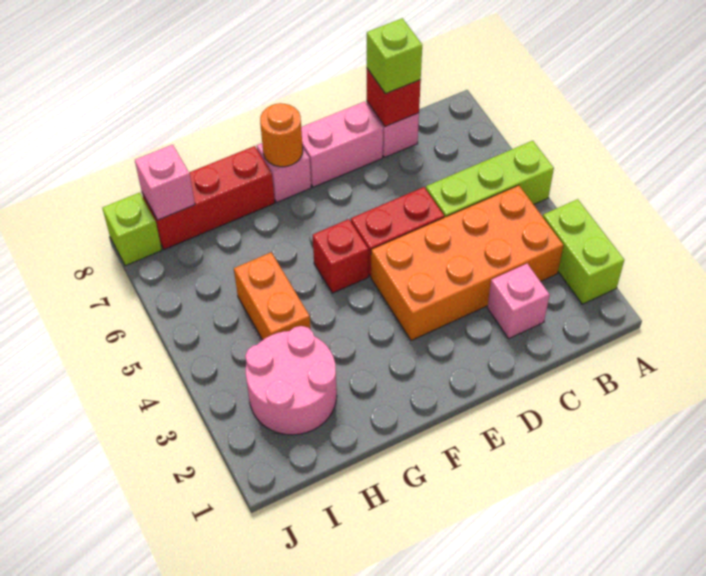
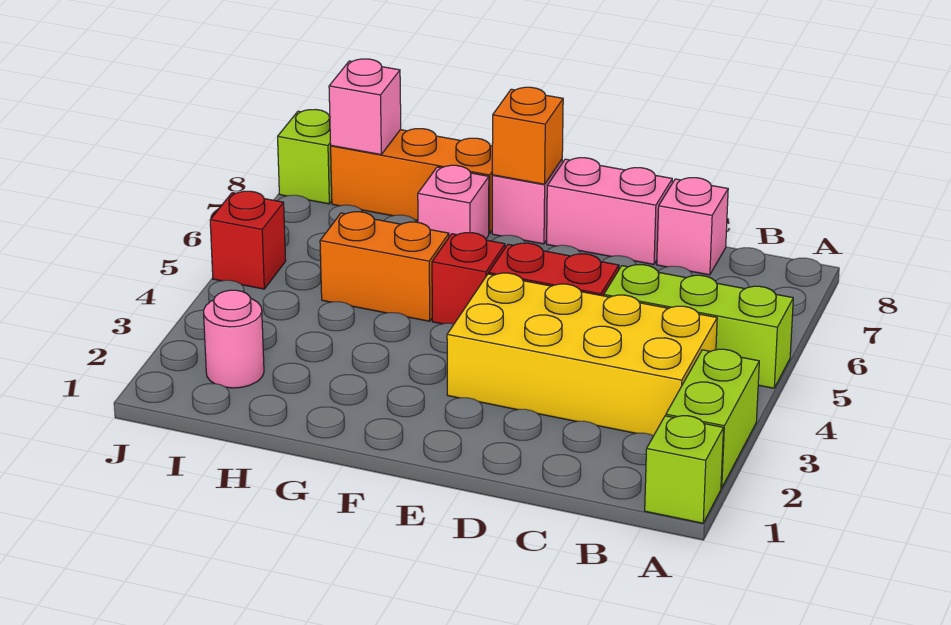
orange brick B3:E4 level 1 -> yellow brick B3:E4 level 1
pink brick C2 level 1 -> pink brick G7 level 1
red brick C8 level 2 -> red brick J5 level 1
lime brick C8 level 3 -> lime brick A1 level 1
orange round brick F8 level 2 -> orange brick F8 level 2
red brick G8:I8 level 1 -> orange brick G8:I8 level 1
pink round brick H2:I3 level 1 -> pink round brick I2 level 1
orange brick H4:H5 level 1 -> orange brick G5:H5 level 1

